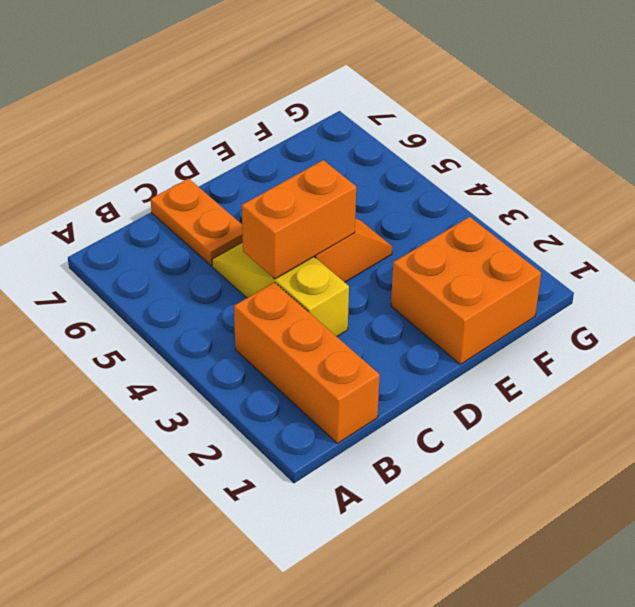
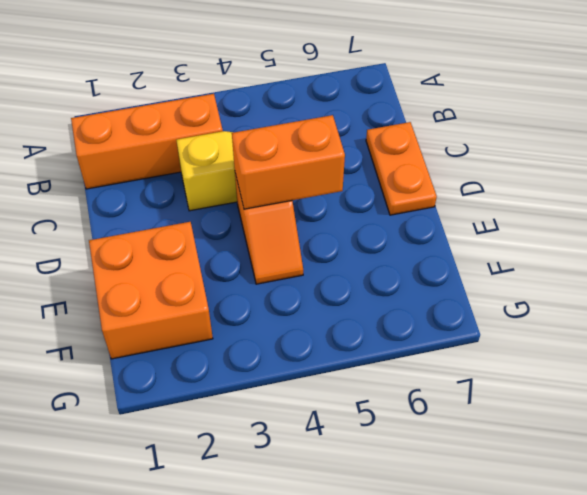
orange brick C4:D4 level 2 -> orange brick D4:D5 level 2
orange plate C6:C7 level 1 -> orange plate C7:D7 level 1

